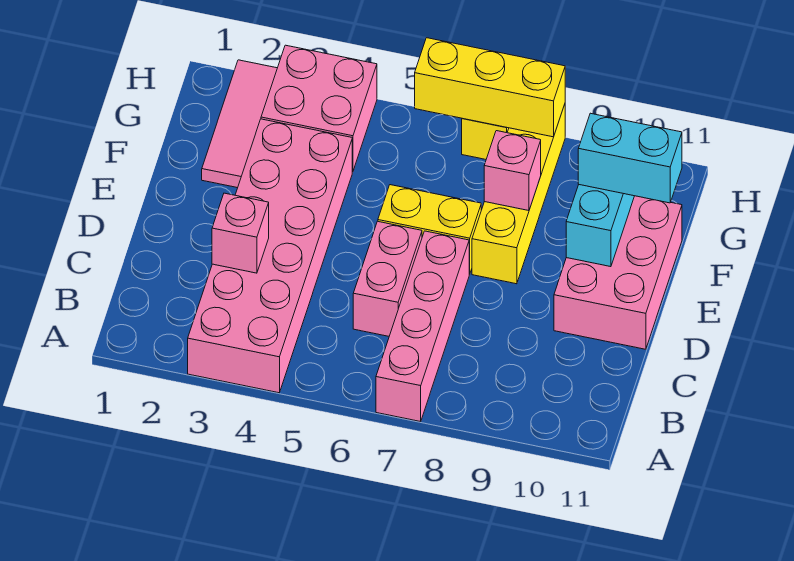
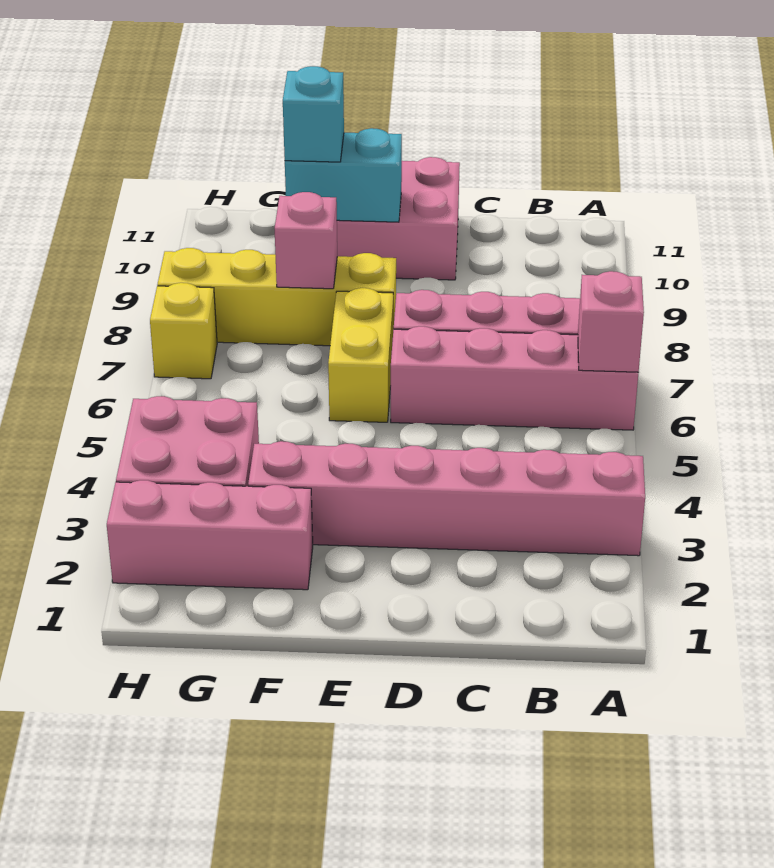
pink brick A3:F4 level 1 -> pink brick A3:F3 level 1
pink brick C3 level 2 -> pink brick A6 level 2
pink brick C6:D6 level 1 -> pink brick A6:D6 level 1
pink tile F2:H2 level 1 -> pink brick F2:H2 level 1
cyan brick F10:F11 level 3 -> cyan brick F10 level 3
yellow brick H6:H8 level 2 -> none

